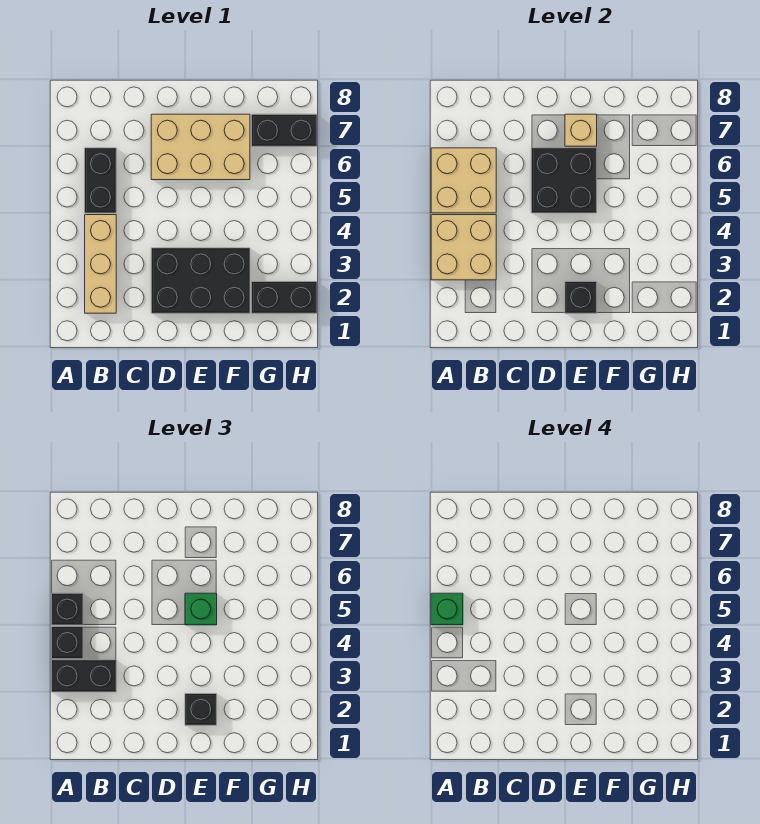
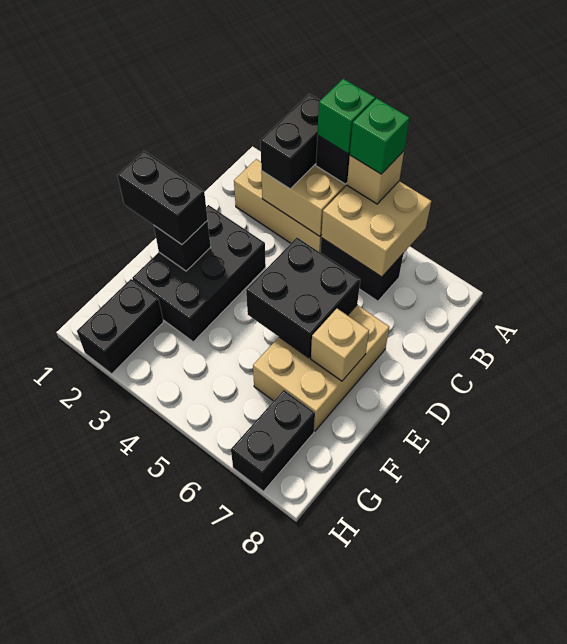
black brick A5 level 3 -> tan brick A5 level 3
black brick E2 level 3 -> black brick E1:E2 level 3
green brick E5 level 3 -> green brick A4 level 4

